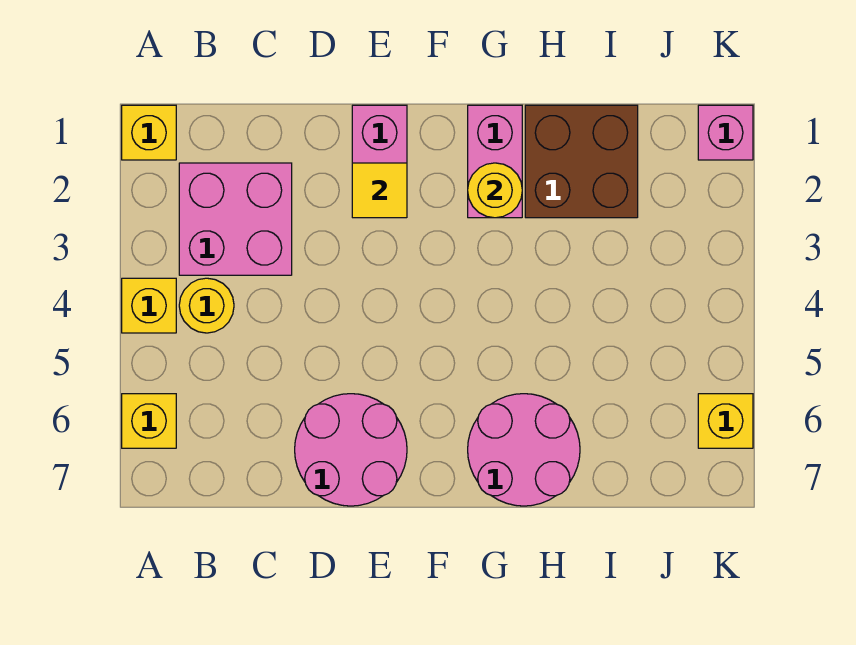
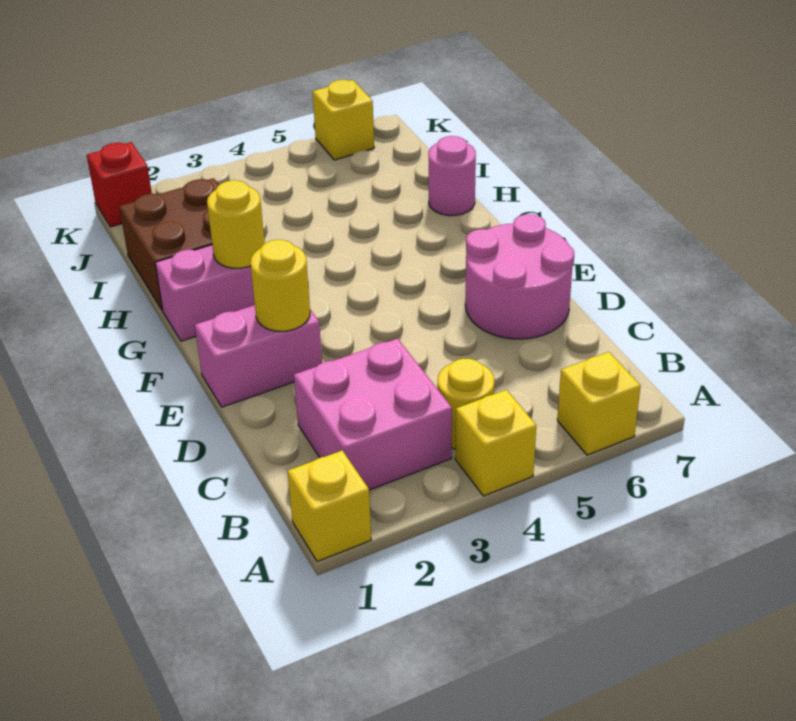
yellow tile E2 level 2 -> yellow round brick E2 level 2
pink round brick G6:H7 level 1 -> pink round brick H7 level 1
pink brick K1 level 1 -> red brick K1 level 1

